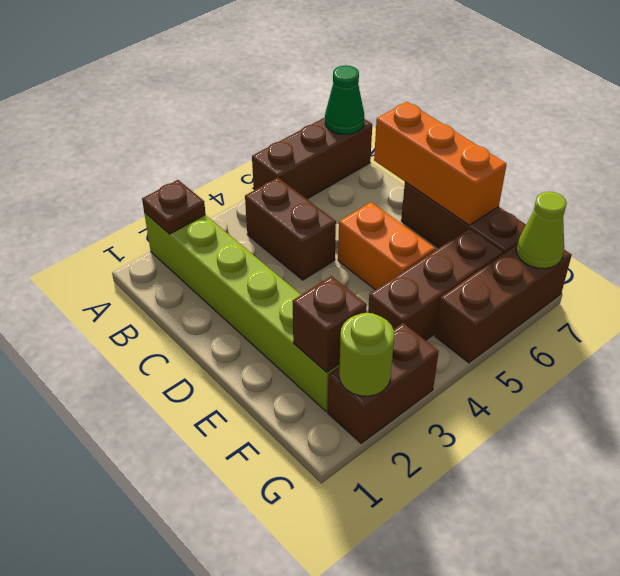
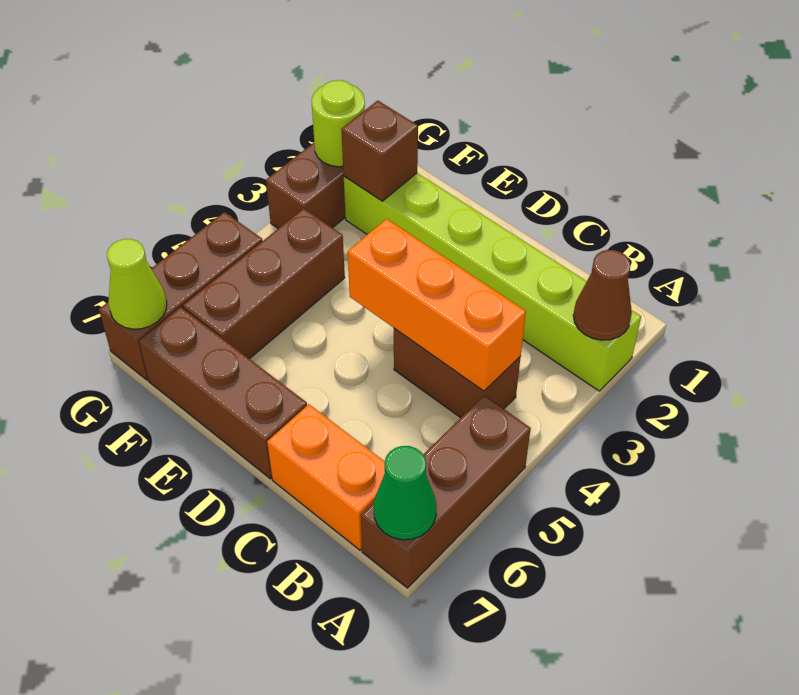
brown plate A2 level 2 -> brown cone A2 level 2
orange brick C7:E7 level 2 -> orange brick B4:D4 level 2
orange brick D5:E5 level 1 -> orange brick B7:C7 level 1

